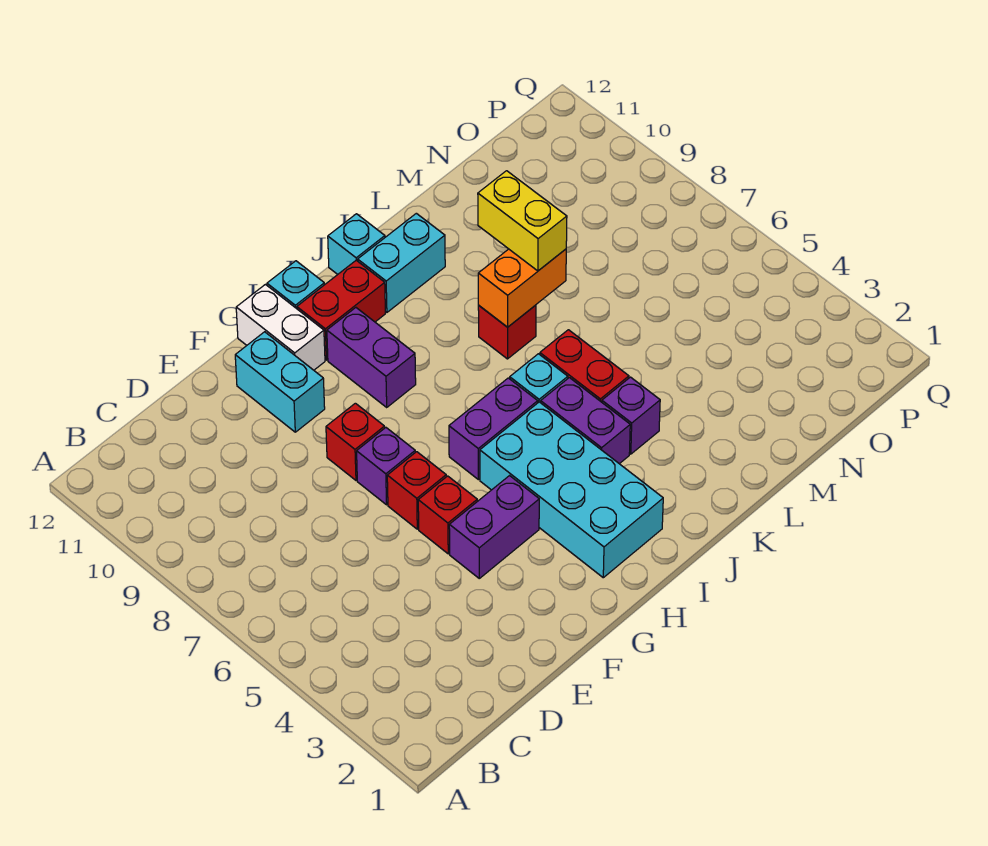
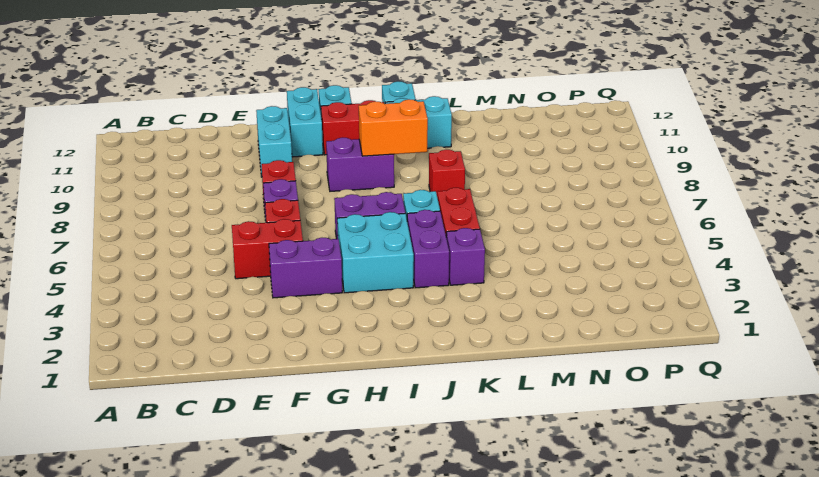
red brick F5 level 1 -> red brick E5:F5 level 1
white brick G11:G12 level 1 -> cyan brick G11:G12 level 1
cyan brick H2:I5 level 1 -> cyan brick H4:I5 level 1
purple brick H9:H10 level 1 -> purple brick H9:I9 level 1
orange brick K8:L8 level 2 -> orange brick I9:J9 level 2
yellow brick L8:L9 level 3 -> none

